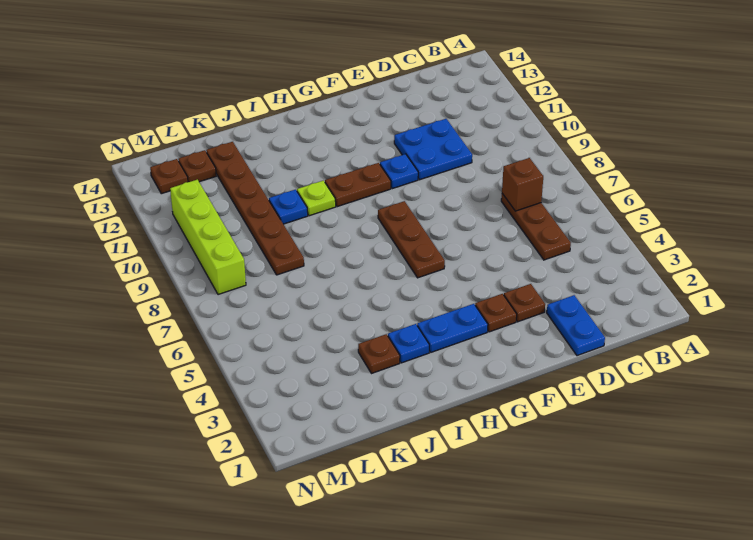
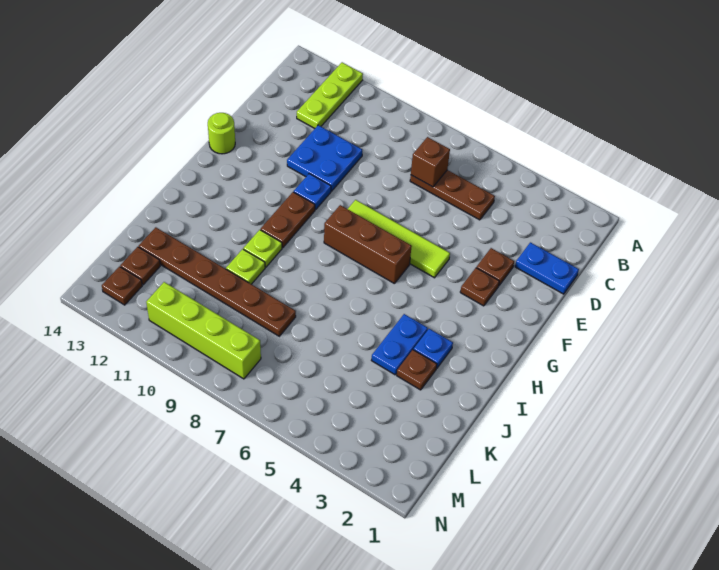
none -> lime plate A12:C12 level 1
none -> lime tile F5:F8 level 1
none -> lime round brick F14 level 1
blue plate G3:H3 level 1 -> blue plate I4:J4 level 1
brown plate G6:G8 level 1 -> brown brick G6:G8 level 1
blue plate J10 level 1 -> lime plate J10 level 1

